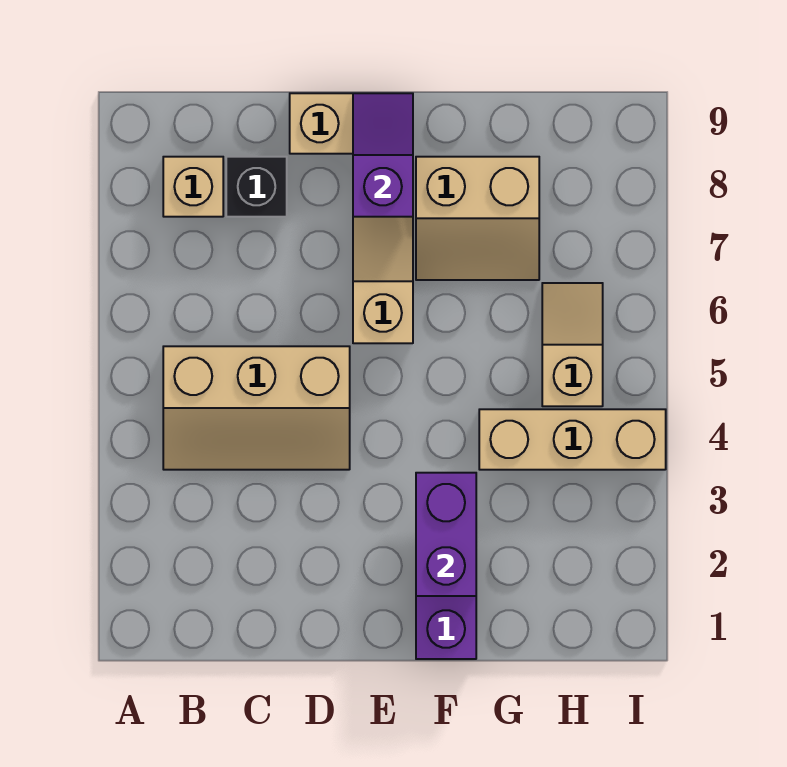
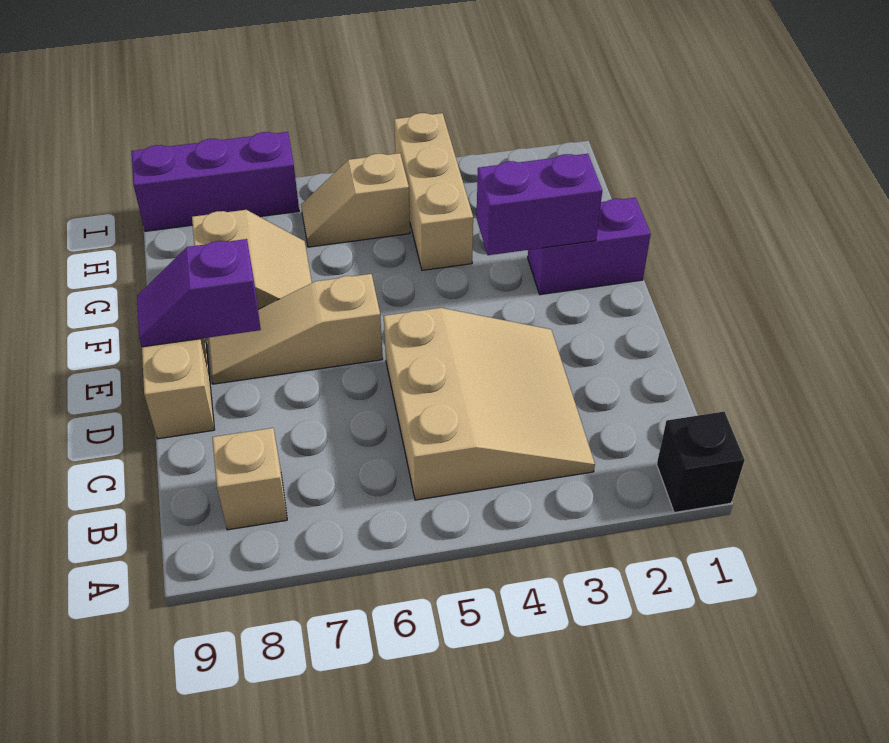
tan slope B4:D5 level 1 top 5 -> tan slope B3:D5 level 1 top 5
black brick C8 level 1 -> black brick A1 level 1
none -> purple brick I7:I9 level 1

